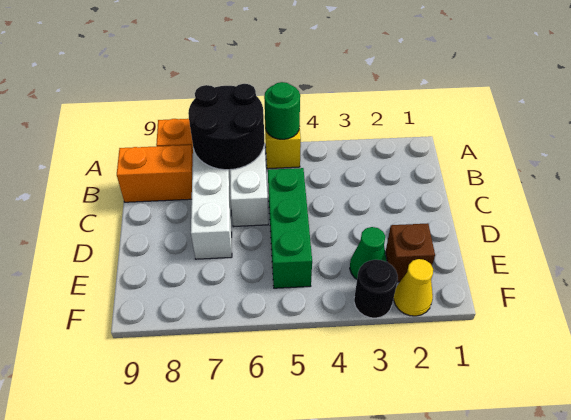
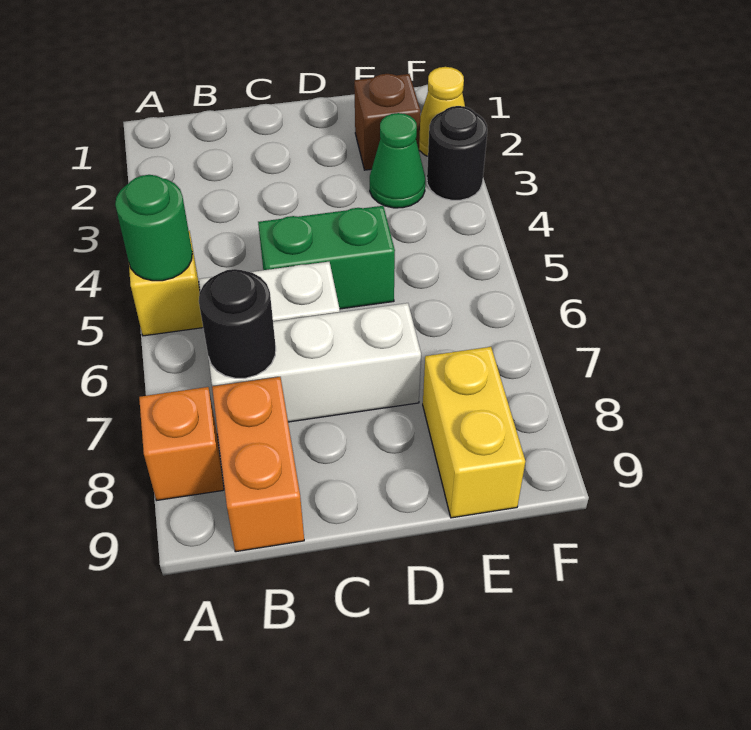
black round brick A6:B7 level 2 -> black round brick B7 level 2
green brick C5:E5 level 1 -> green brick C5:D5 level 1
none -> yellow brick E8:E9 level 1

